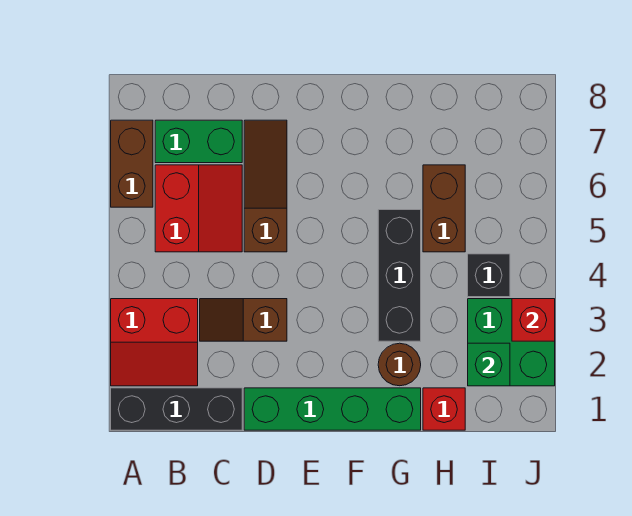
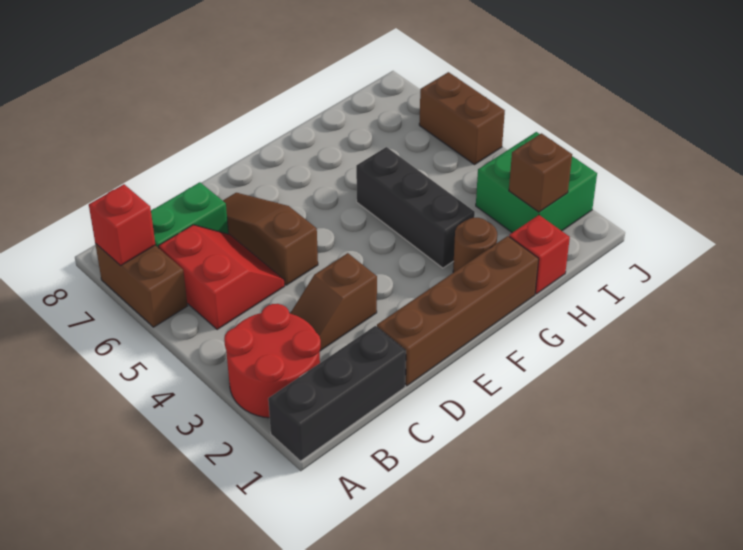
red slope A2:B3 level 1 top 3 -> red round brick A2:B3 level 1
green brick D1:G1 level 1 -> brown brick D1:G1 level 1
brown brick H5:H6 level 1 -> brown brick J5:J6 level 1
green brick I2 level 2 -> brown brick I2 level 2
black brick I4 level 1 -> none
red brick J3 level 2 -> red brick A7 level 2

